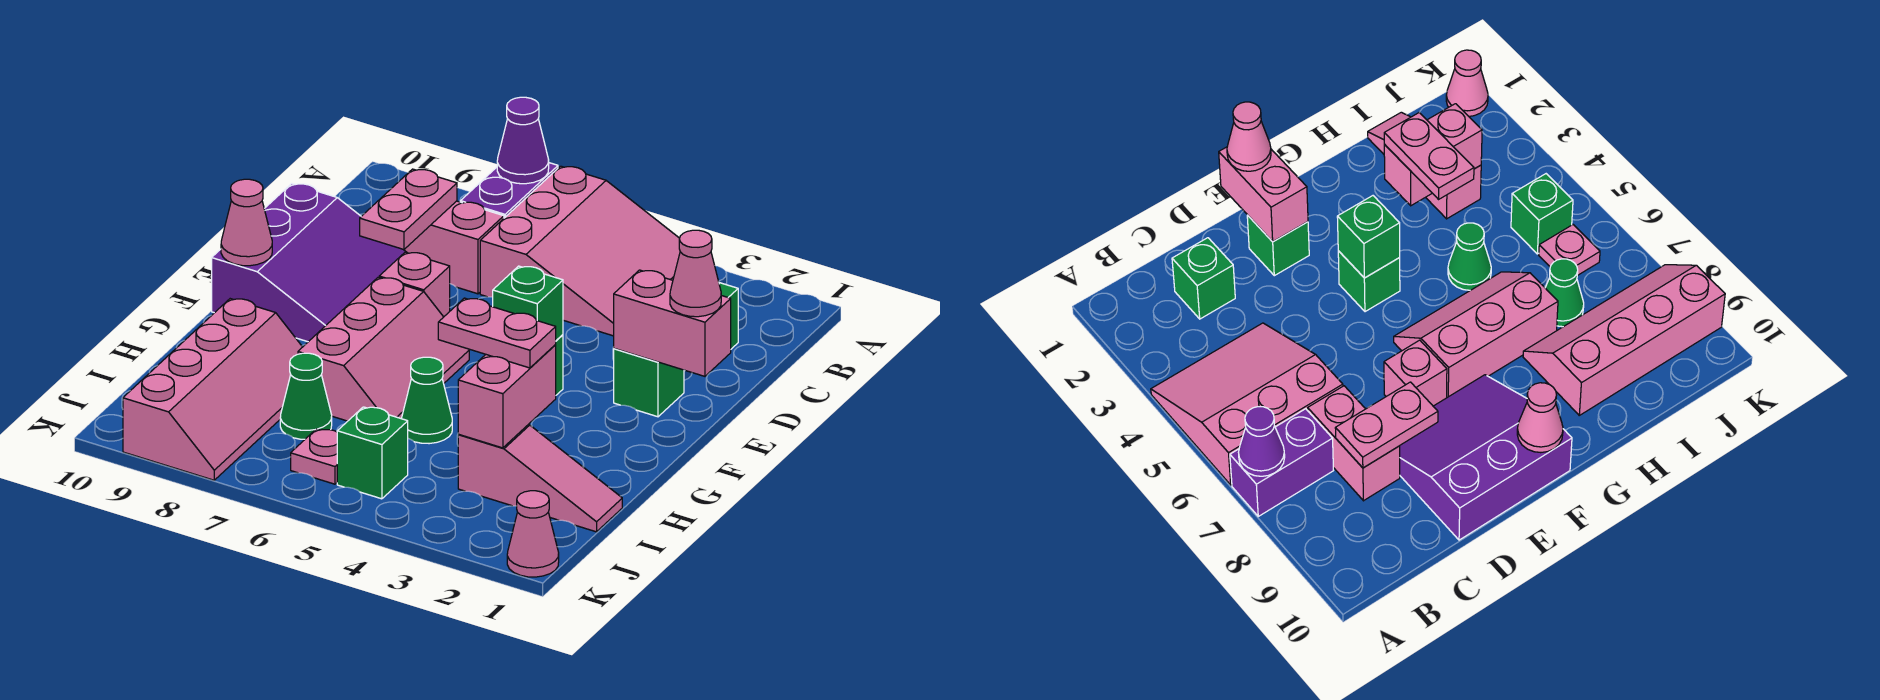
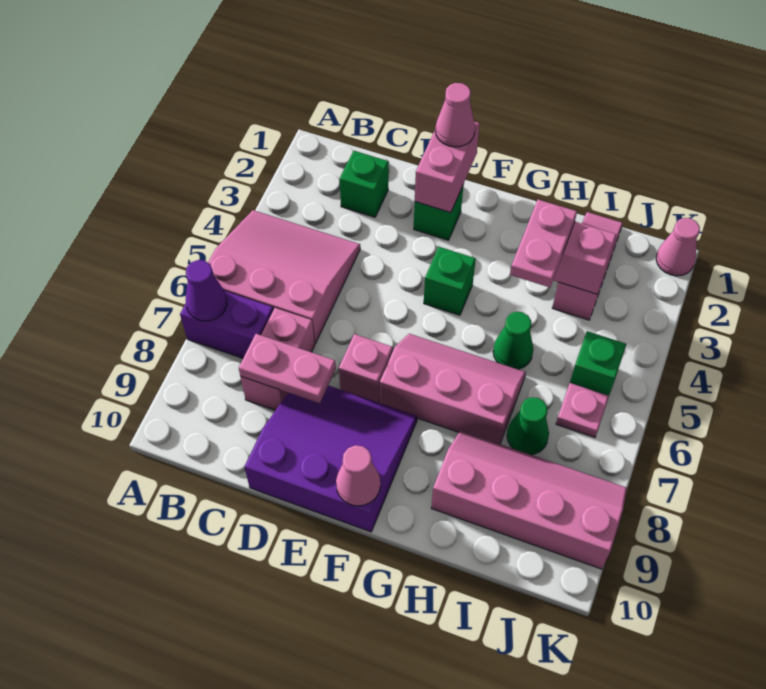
green brick F4 level 2 -> none

